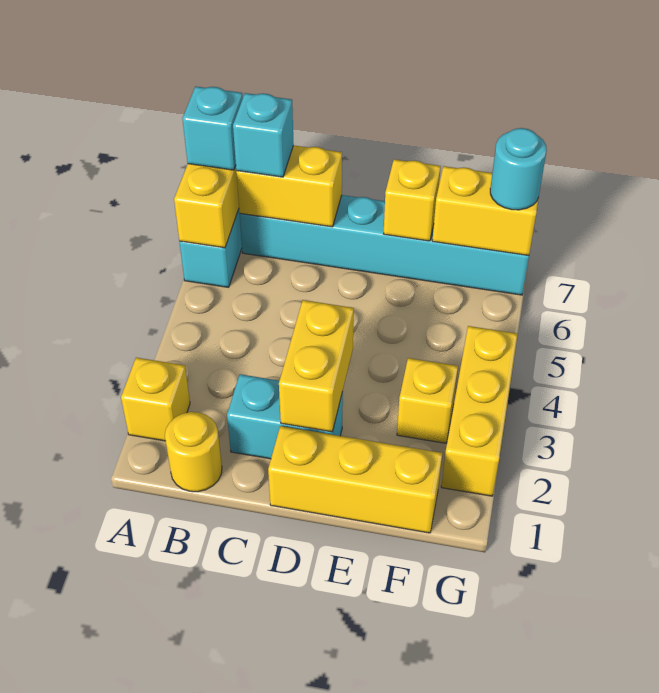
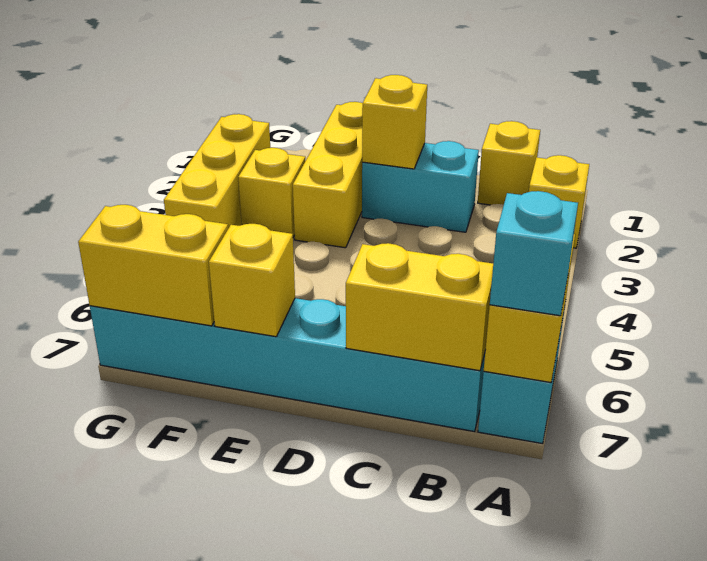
yellow round brick B1 level 1 -> yellow brick B1 level 1
cyan brick B7 level 3 -> none
yellow brick D1:F1 level 1 -> yellow brick E1:E3 level 1
yellow brick D2:D3 level 2 -> yellow brick D2 level 2
cyan round brick G7 level 3 -> none

